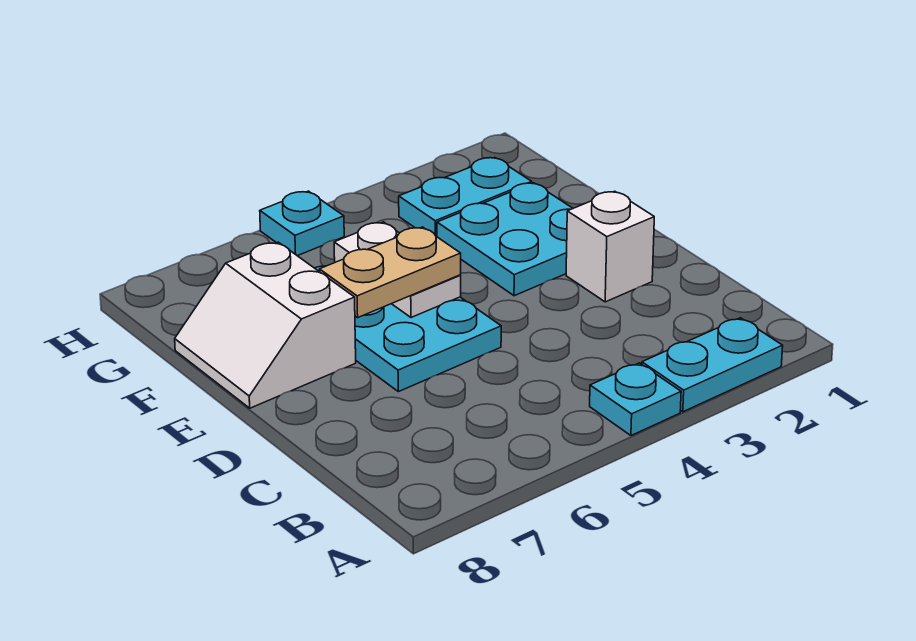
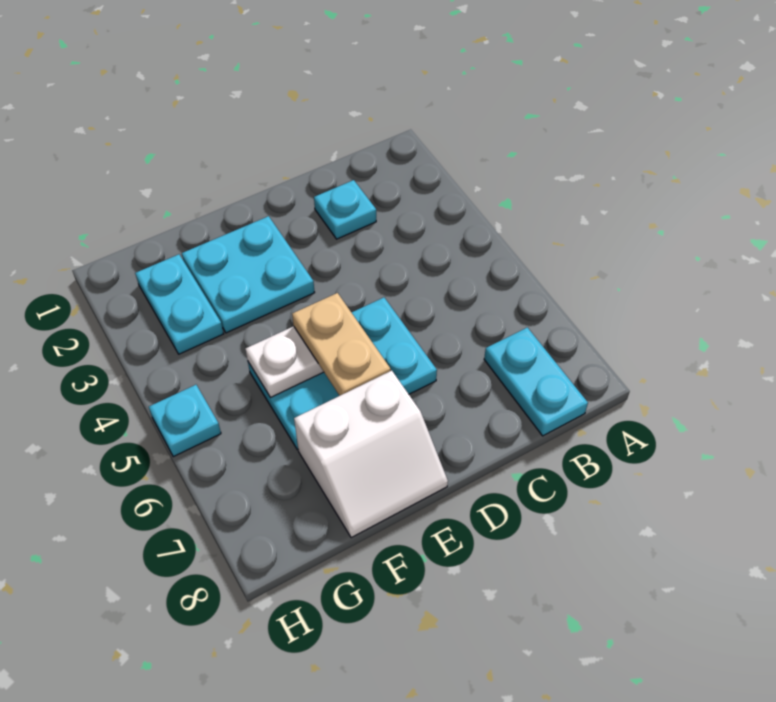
cyan plate A2:A3 level 1 -> cyan plate B7:B8 level 1
cyan plate A4 level 1 -> cyan plate C2 level 1
white brick D2 level 1 -> none

